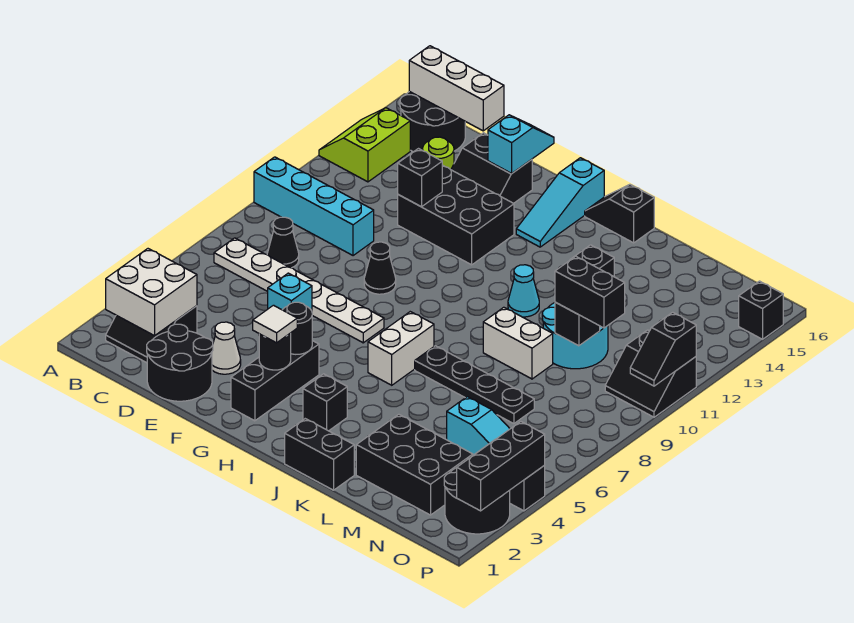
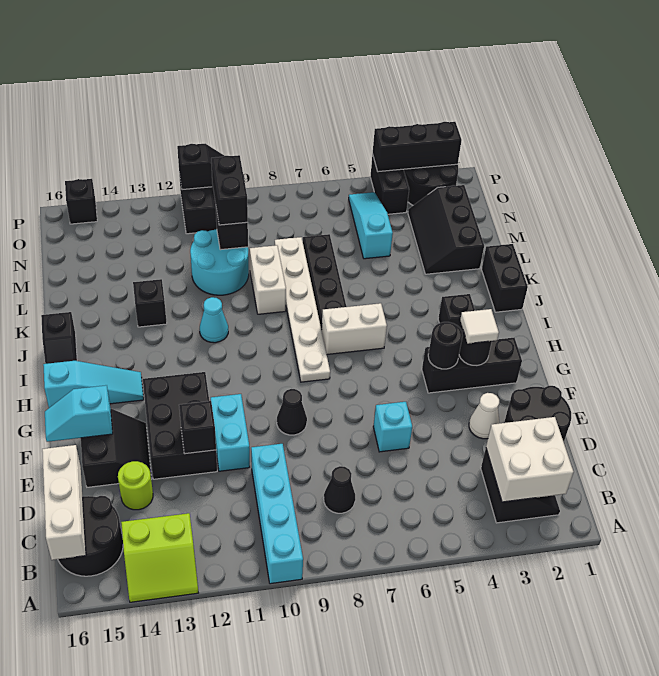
white plate B7:G7 level 1 -> white plate H8:M8 level 1
none -> cyan brick E11:F11 level 1
black brick L2:N3 level 1 -> black slope L2:N3 level 1 top 2

